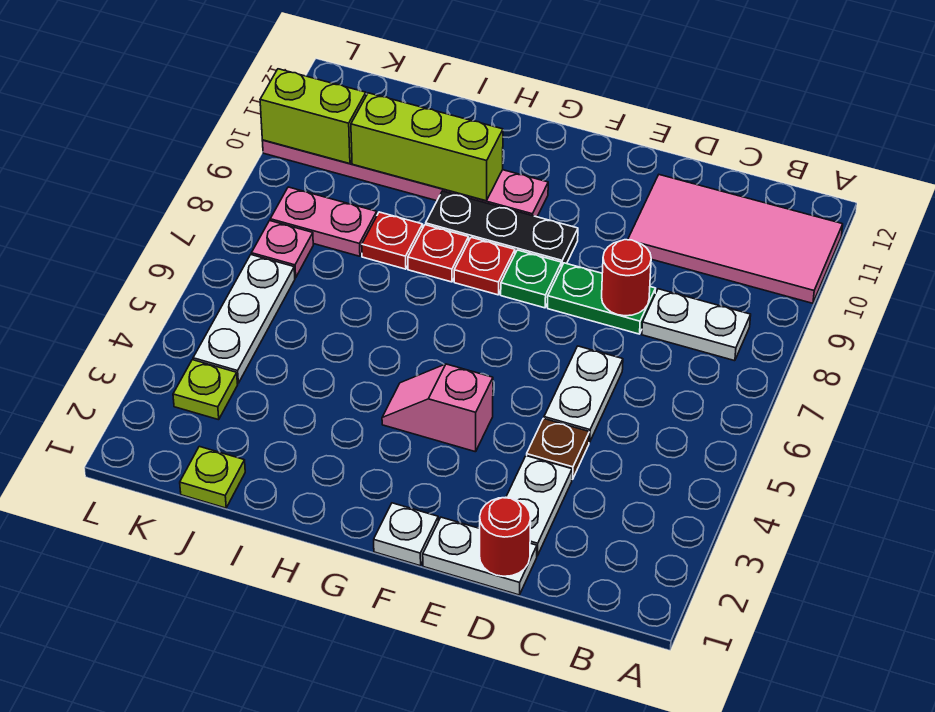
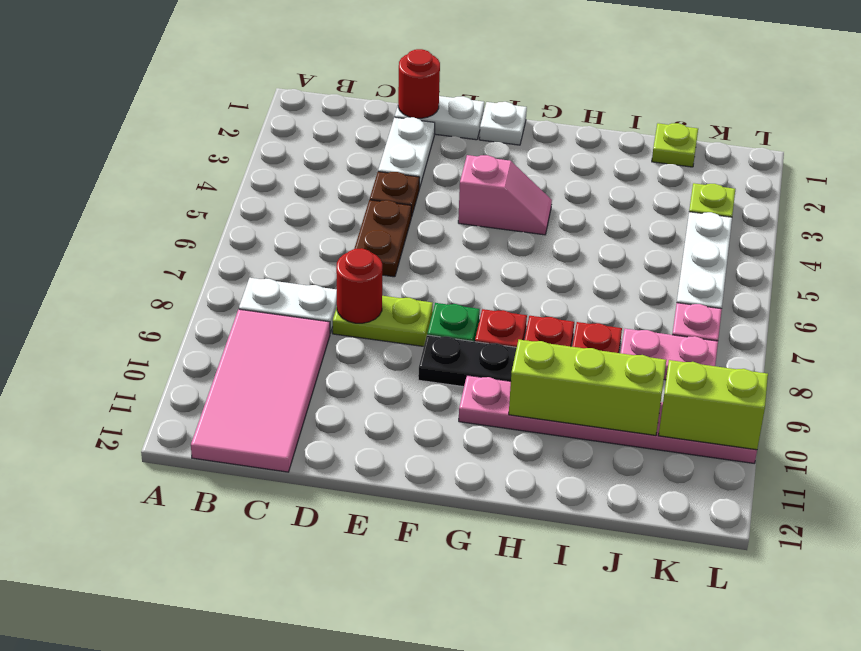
pink tile A10:D11 level 1 -> pink tile B9:C12 level 1
white plate D5:D6 level 1 -> brown plate D5:D6 level 1
green plate D8:E8 level 1 -> lime plate D8:E8 level 1

